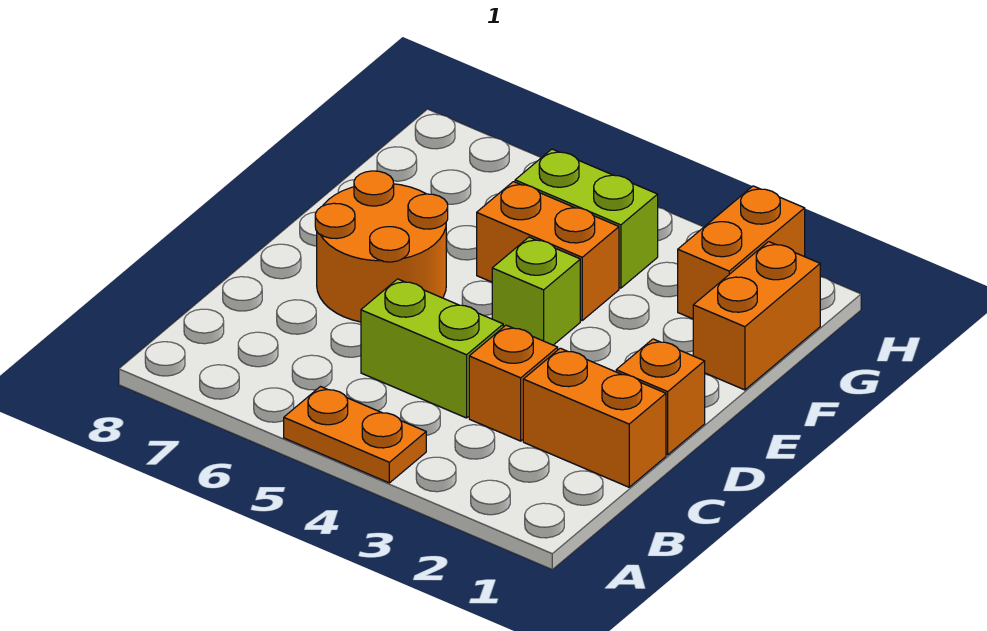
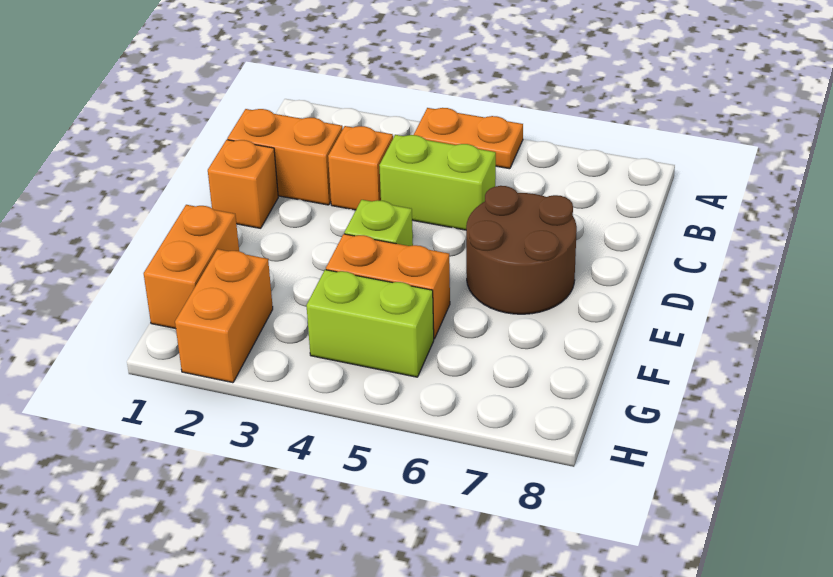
orange round brick D6:E7 level 1 -> brown round brick D6:E7 level 1

